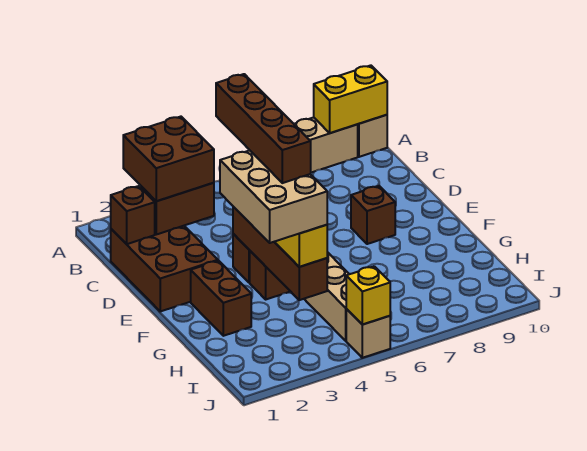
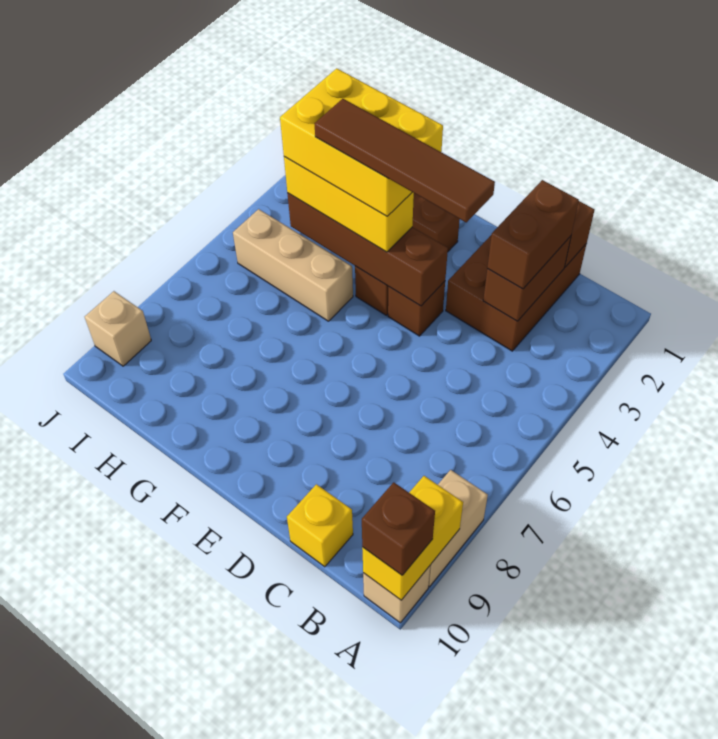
brown brick B2:C3 level 3 -> brown brick C2:C3 level 3
brown brick C1:E2 level 1 -> brown brick C1:D3 level 1
brown brick D4:G4 level 5 -> brown tile D4:G4 level 5
brown brick E8 level 1 -> brown brick A10 level 3
tan brick F3:H4 level 4 -> yellow brick F3:H4 level 4
tan brick J5 level 1 -> tan brick J9 level 1
yellow brick J5 level 2 -> yellow brick C10 level 1

